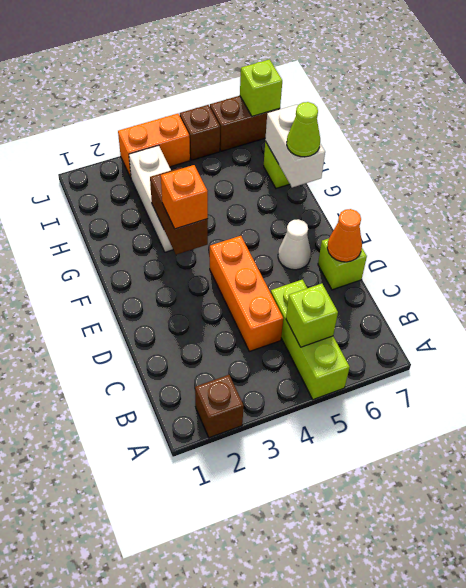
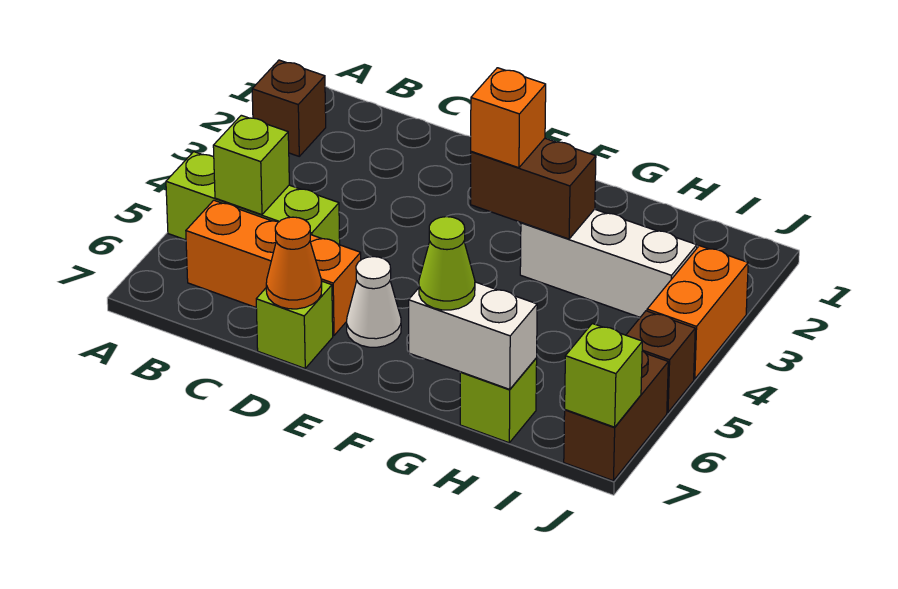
orange brick C4:E4 level 1 -> orange brick B6:D6 level 1

